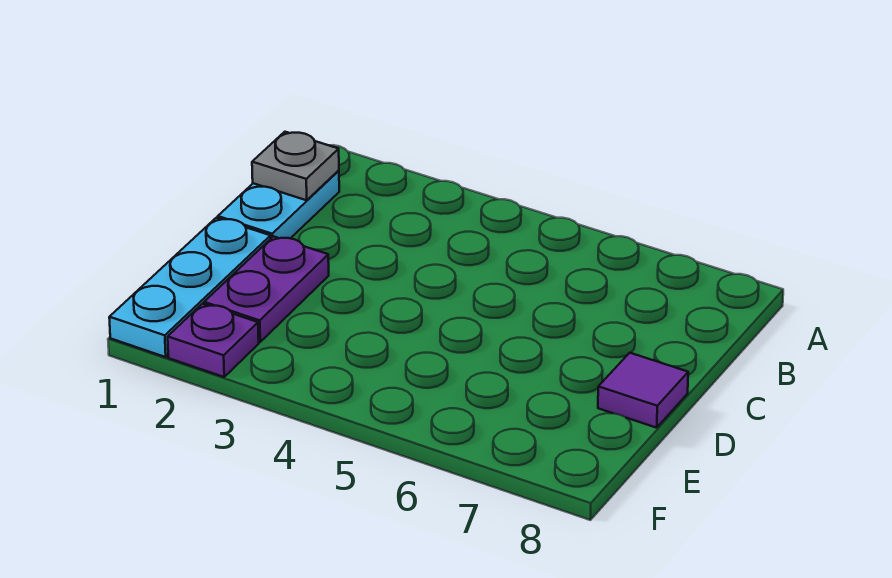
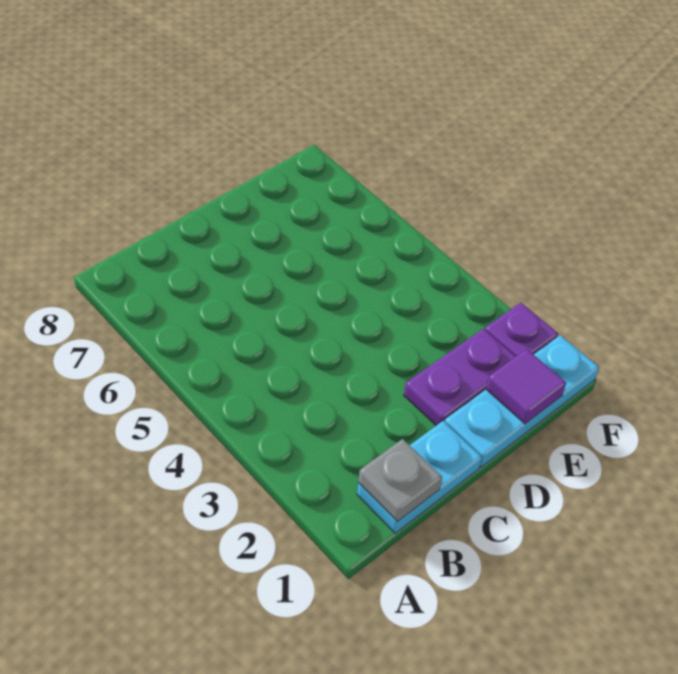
purple tile D8 level 1 -> purple tile E1 level 2

